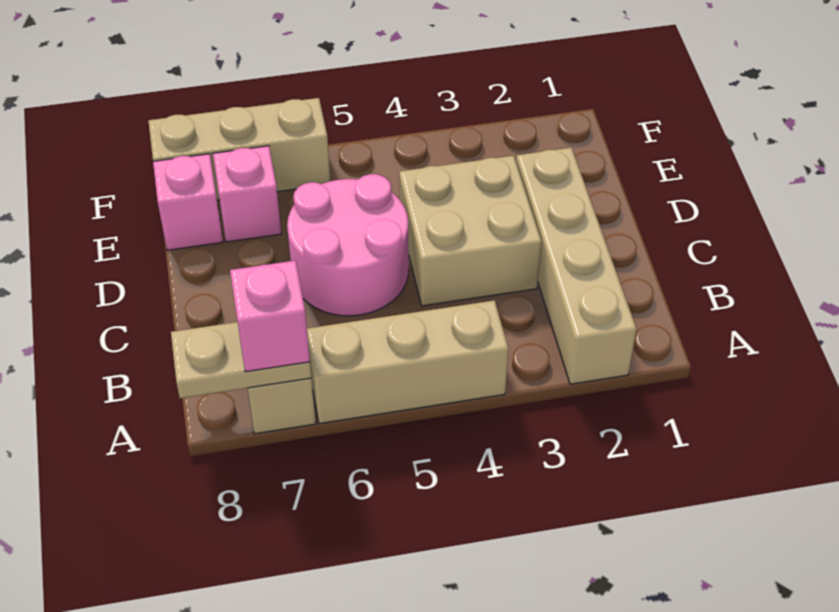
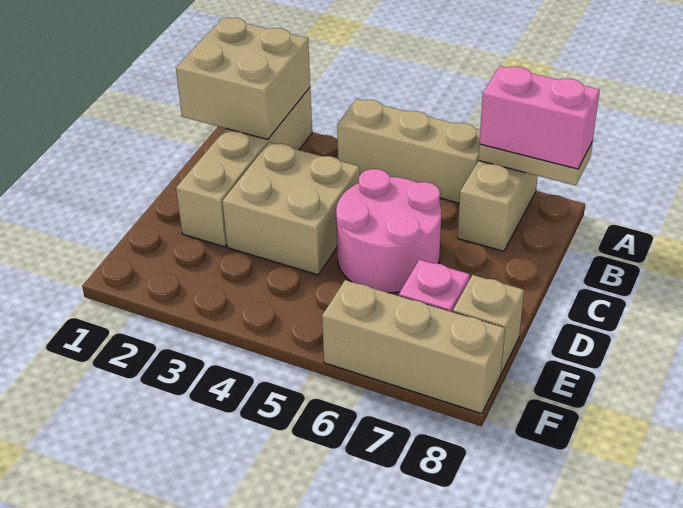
none -> tan brick A1:B2 level 2
pink brick A7 level 3 -> pink brick A7:A8 level 3
pink brick E8 level 1 -> tan brick E8 level 1

